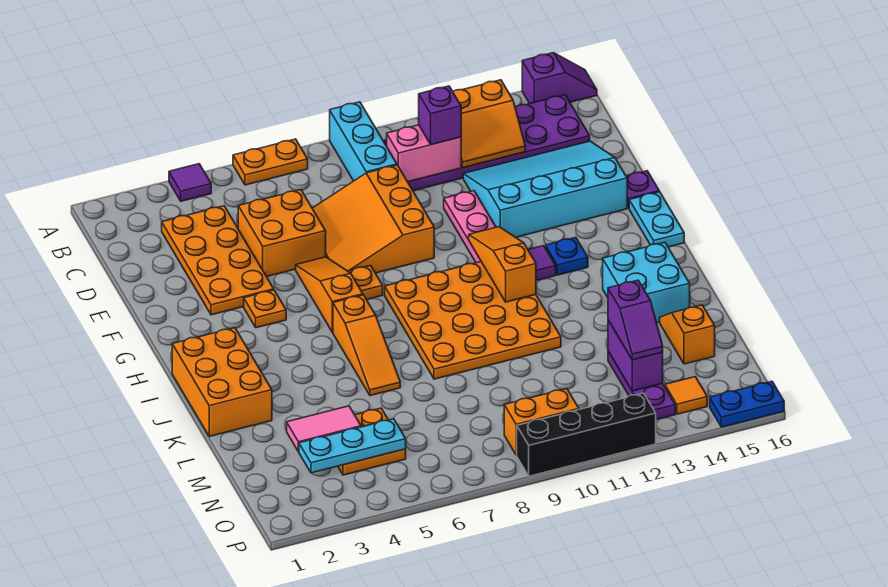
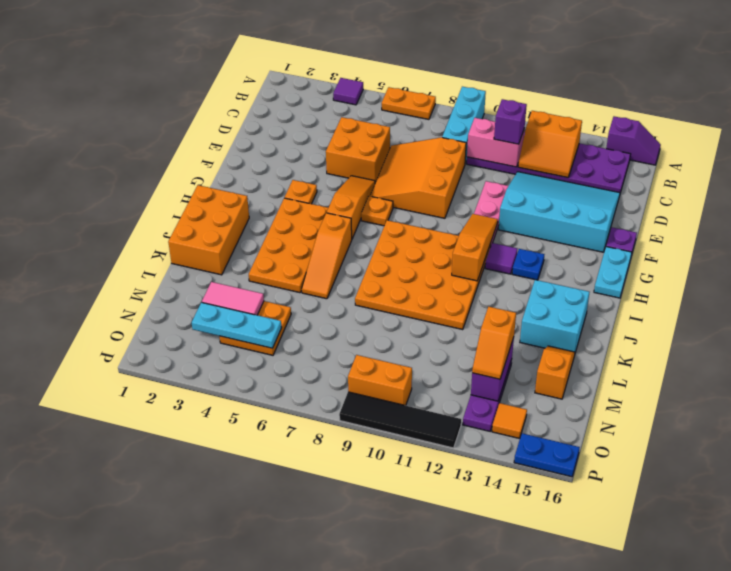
orange plate C3:F4 level 1 -> orange plate H4:K5 level 1
purple slope M13:N13 level 3 top M -> orange slope M13:N13 level 3 top M
black brick P9:P12 level 1 -> black tile P9:P12 level 1

